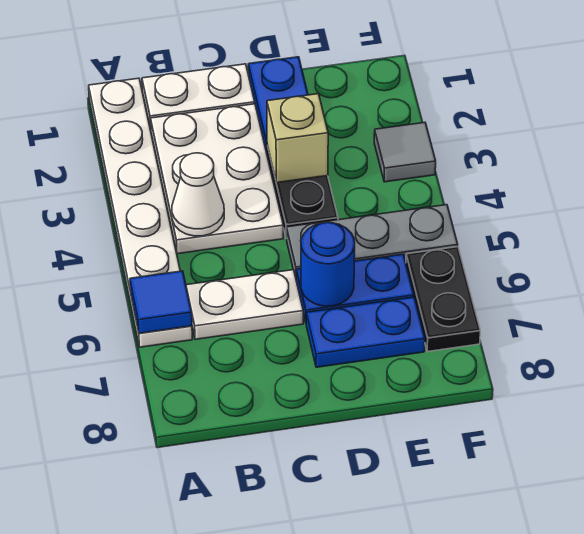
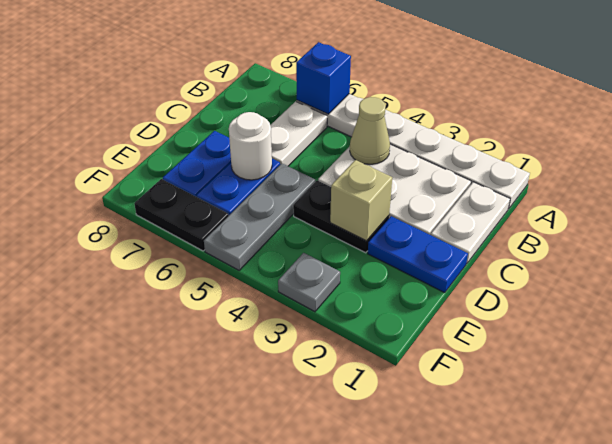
blue tile A6 level 2 -> blue brick A6 level 2
white cone B4 level 2 -> tan cone B4 level 2
blue round brick D6 level 2 -> white round brick D6 level 2
grey tile F3 level 1 -> grey plate F3 level 1

